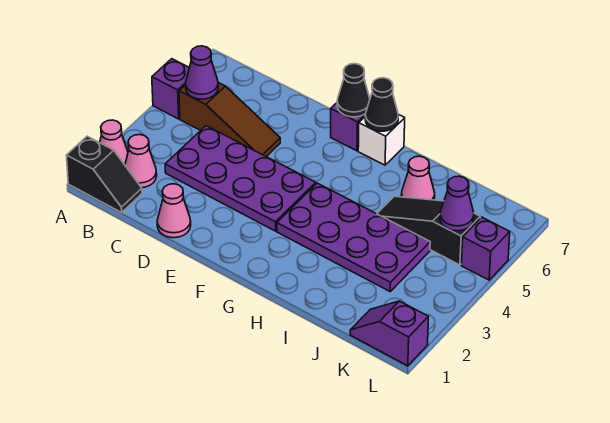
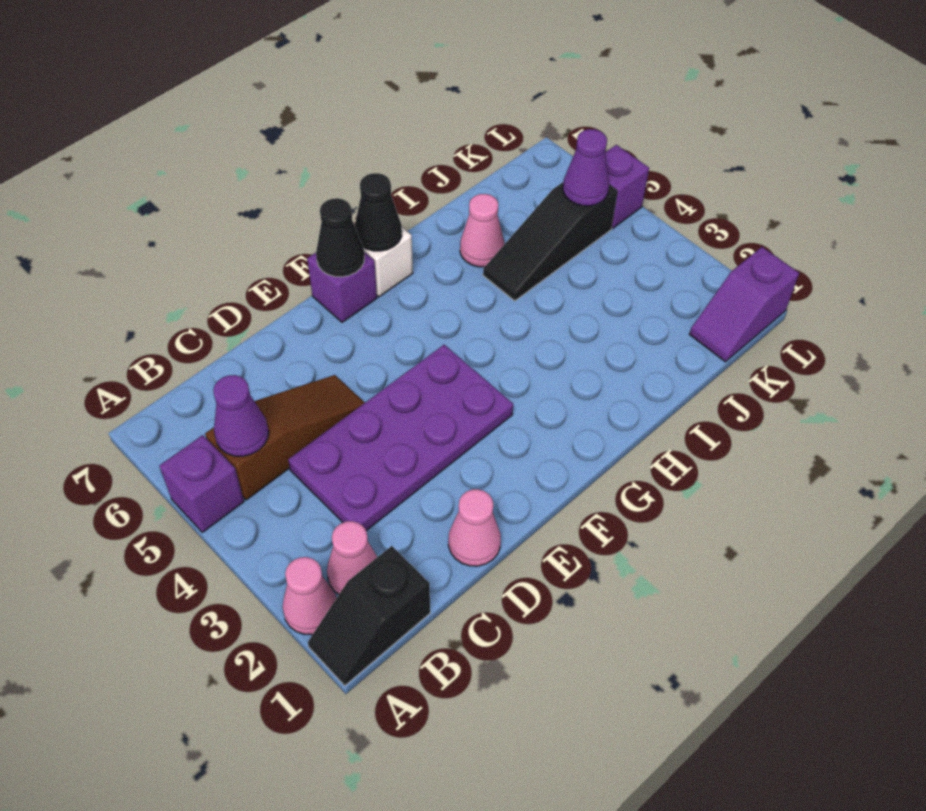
black slope A1:B1 level 1 top A -> black slope A1:B1 level 1 top B
purple plate G3:J4 level 1 -> none

